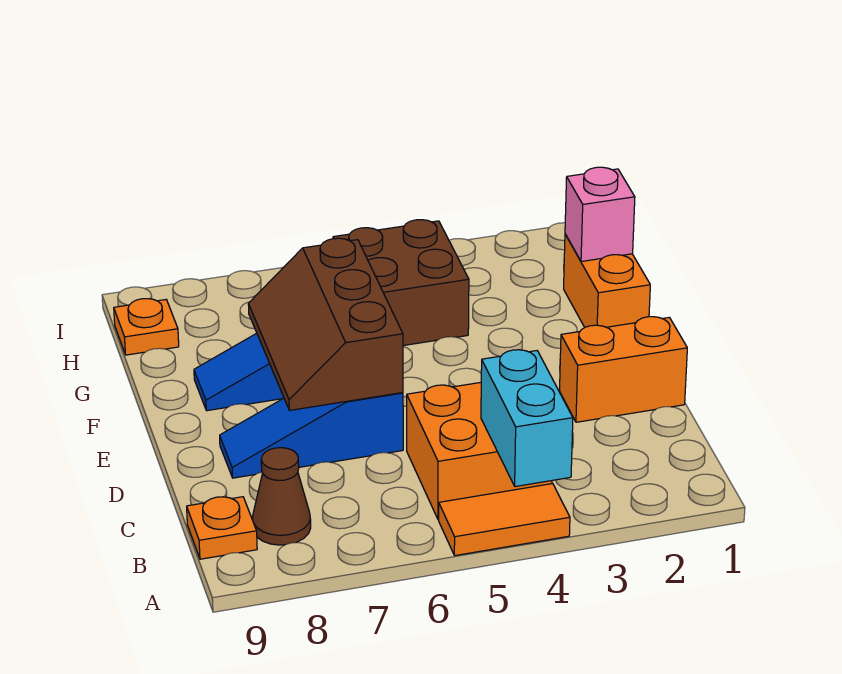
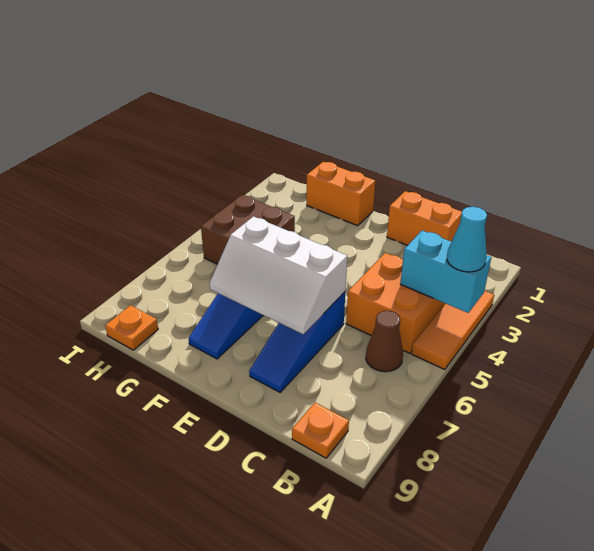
orange tile A4:A5 level 1 -> orange tile A3:A5 level 1
none -> cyan cone A4 level 3
brown cone B8 level 1 -> brown cone B6 level 1
orange brick D1:D2 level 1 -> orange brick C1:D1 level 1
brown slope D6:F7 level 2 top 6 -> white slope D6:F7 level 2 top 6
pink brick G1 level 2 -> none

